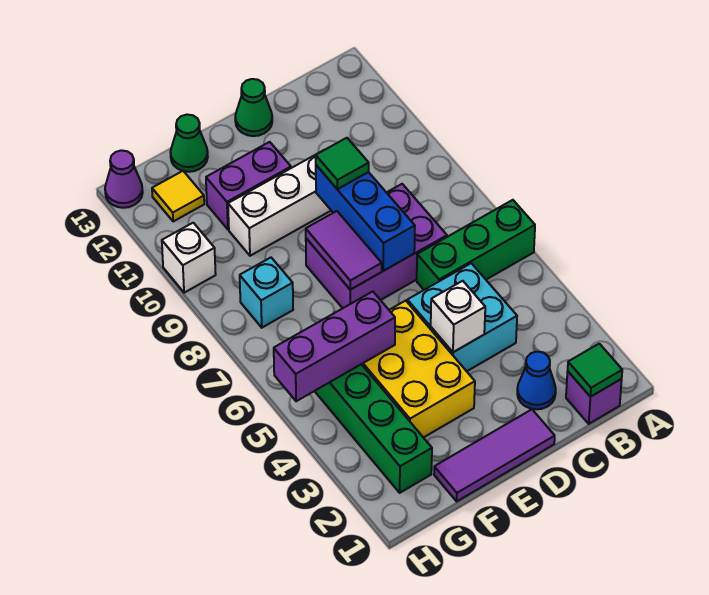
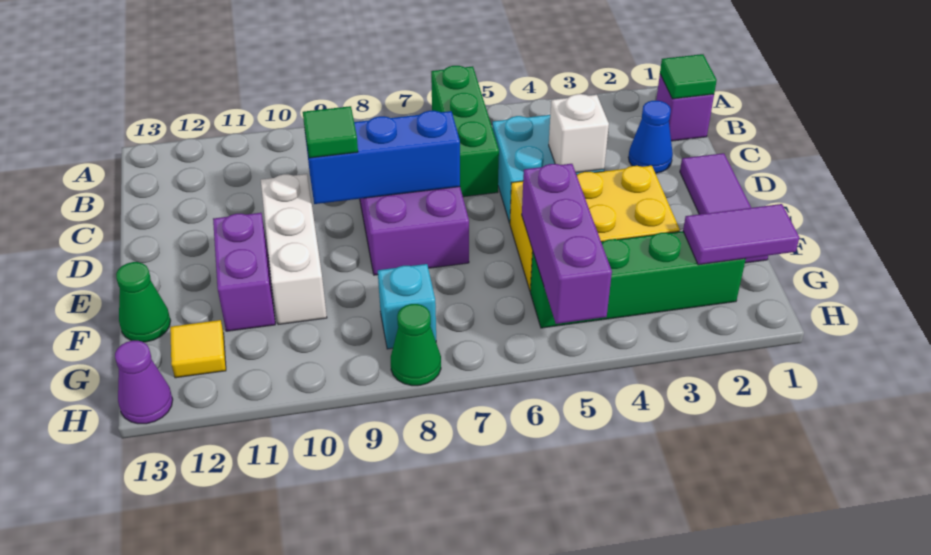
green cone D13 level 1 -> green cone H8 level 1
purple tile E7:E8 level 2 -> purple tile G1:G2 level 2
white brick H10 level 1 -> none

